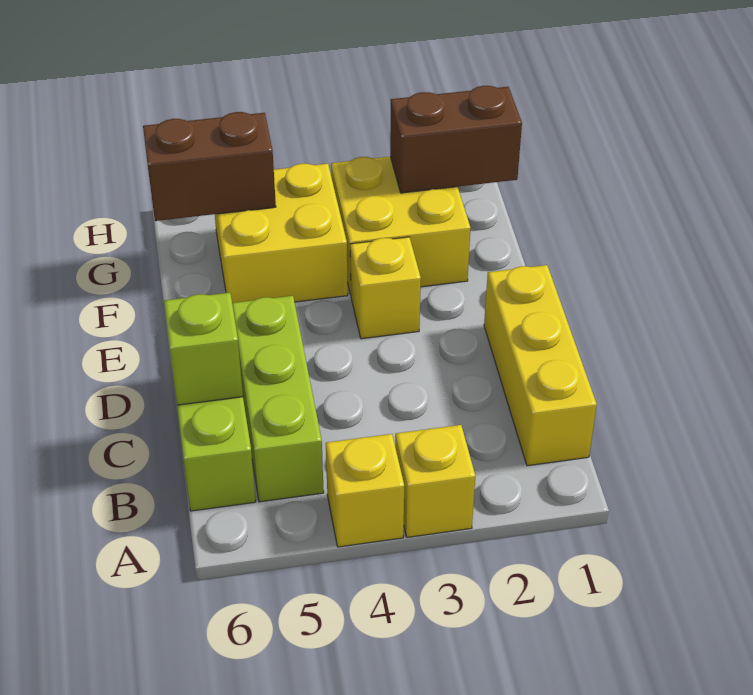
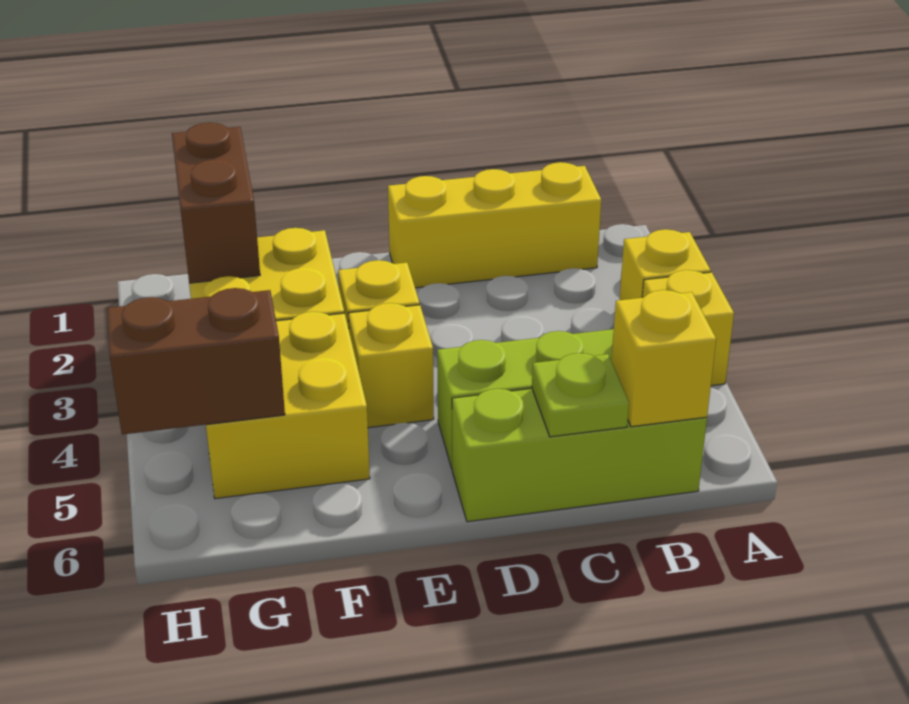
none -> yellow brick B6 level 2
lime brick C6 level 2 -> lime plate C6 level 2
none -> yellow brick E4 level 1
brown brick G5:G6 level 2 -> brown brick G5:H5 level 2

